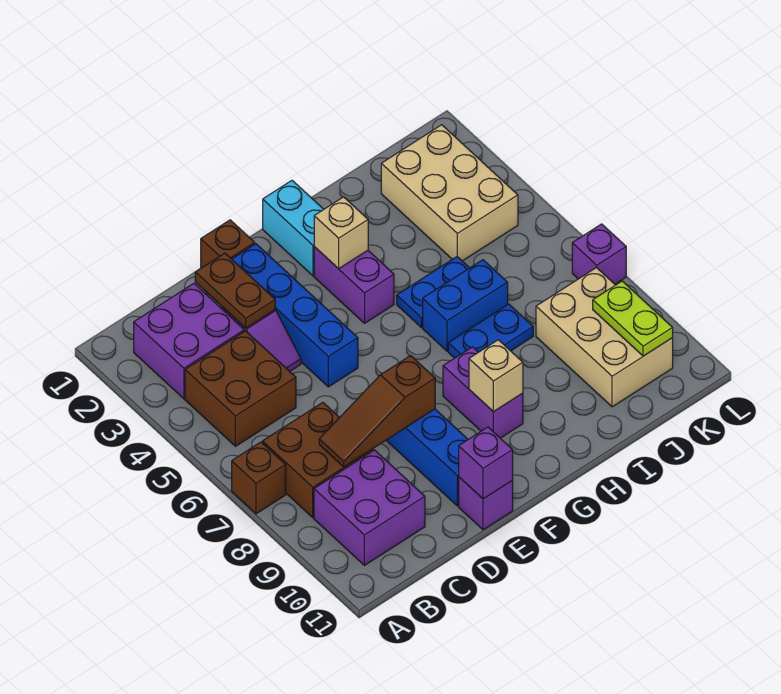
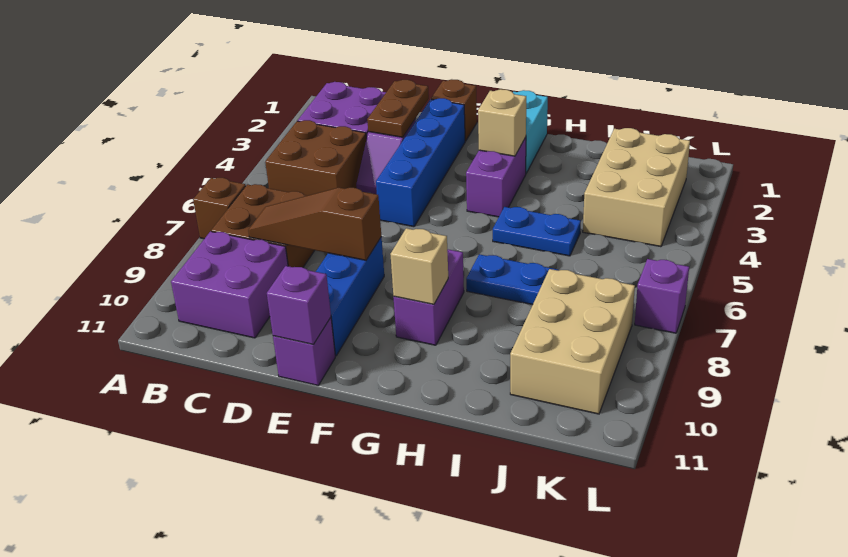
blue brick H6:I6 level 1 -> none
lime plate K9:K10 level 2 -> none

